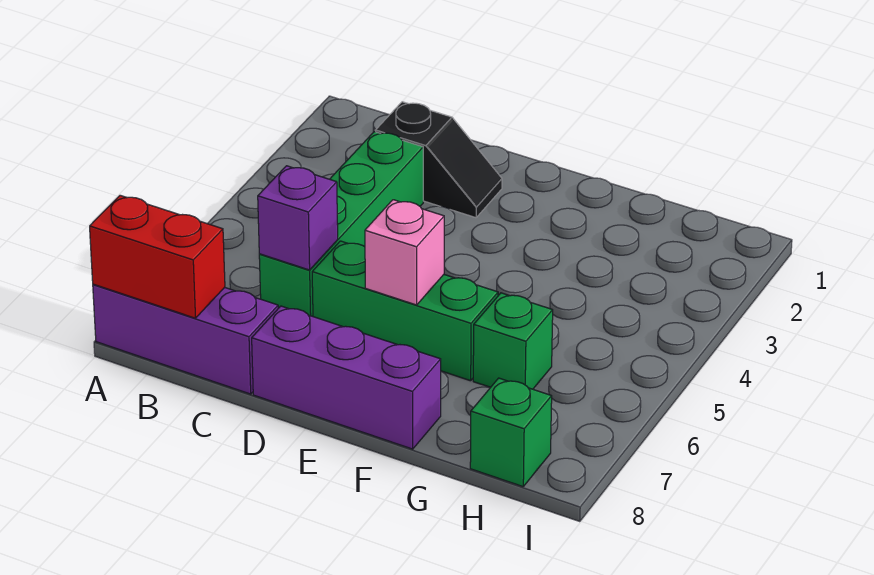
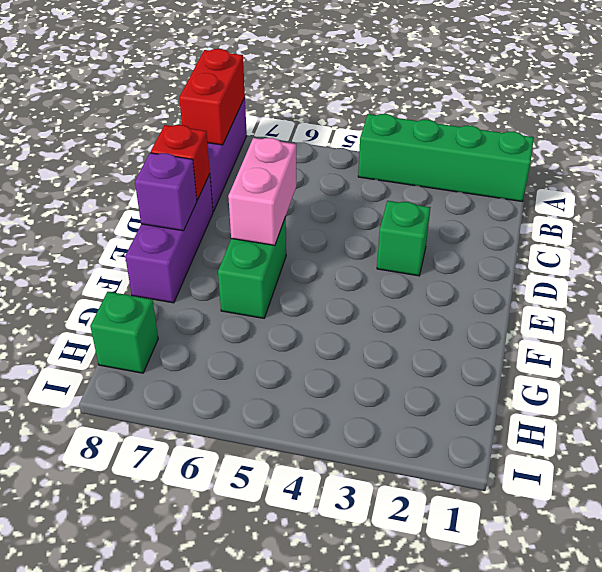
black slope C2:D2 level 1 top C -> none
green brick C3:C6 level 1 -> green brick A1:A4 level 1
purple brick C6 level 2 -> purple brick E8 level 2
green brick D6:F6 level 1 -> green brick E6:F6 level 1
none -> red brick D8 level 2
pink brick E6 level 2 -> pink brick D6:E6 level 2
green brick G6 level 1 -> green brick D3 level 1

